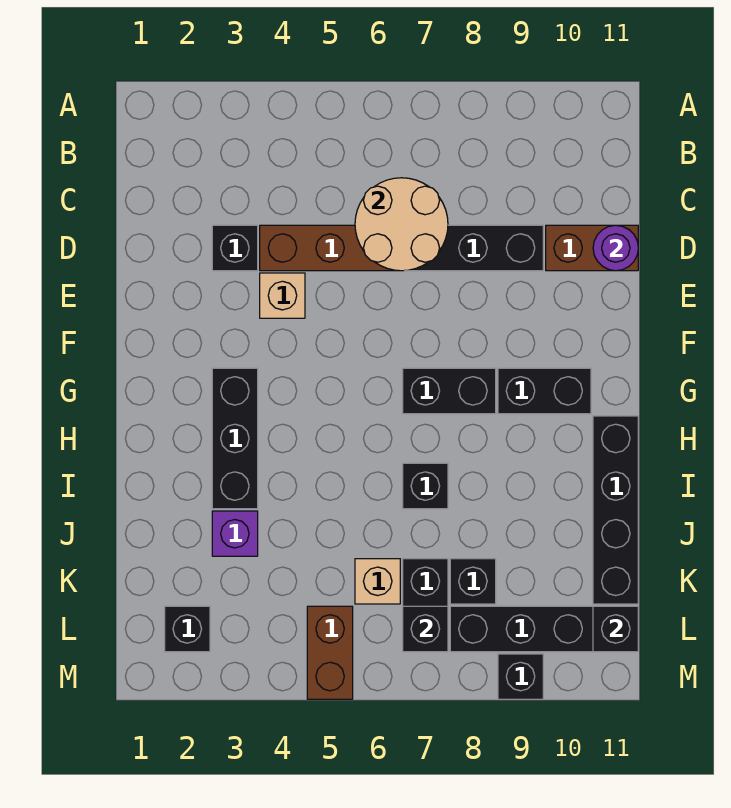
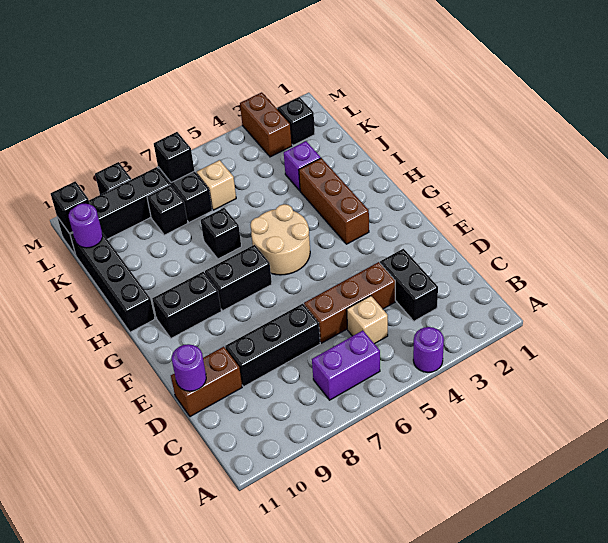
none -> purple round brick A4 level 1
none -> purple brick B6:B7 level 1
tan round brick C6:D7 level 2 -> tan round brick G5:H6 level 1
black brick D3 level 1 -> black brick C3:D3 level 1
tan brick E4 level 1 -> tan brick C5 level 1
black brick G3:I3 level 1 -> brown brick G3:I3 level 1
none -> purple round brick K11 level 2
brown brick L5:M5 level 1 -> brown brick L3:M3 level 1

